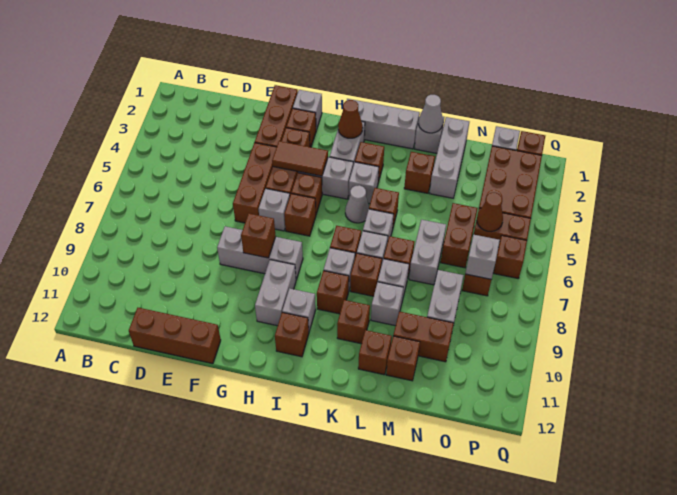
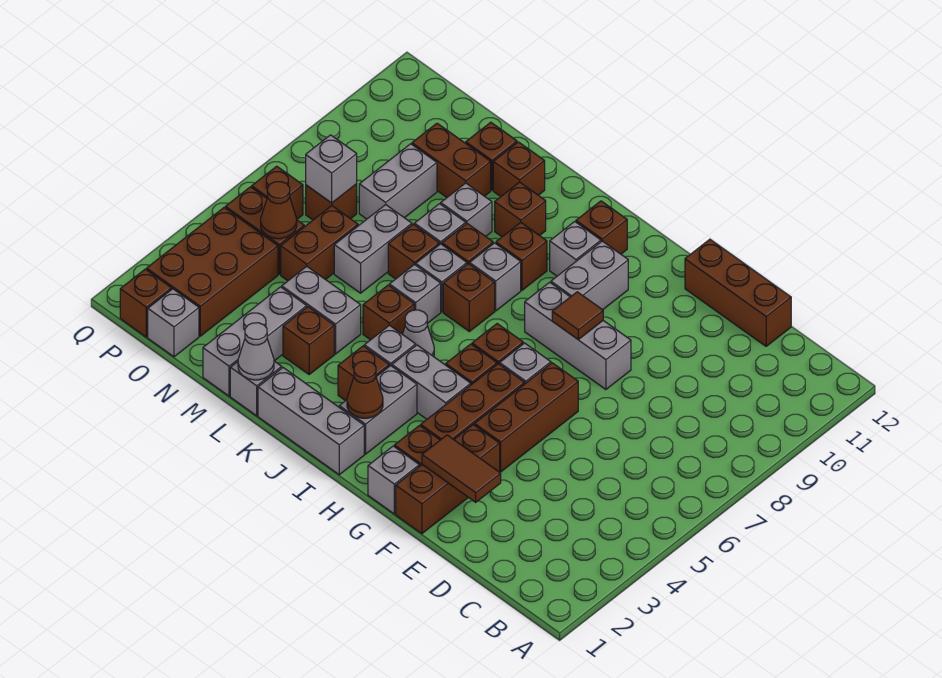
brown tile G4:H4 level 2 -> brown tile E2:F2 level 2
brown brick G8 level 2 -> brown tile G8 level 2
none -> grey brick L4:M4 level 1

